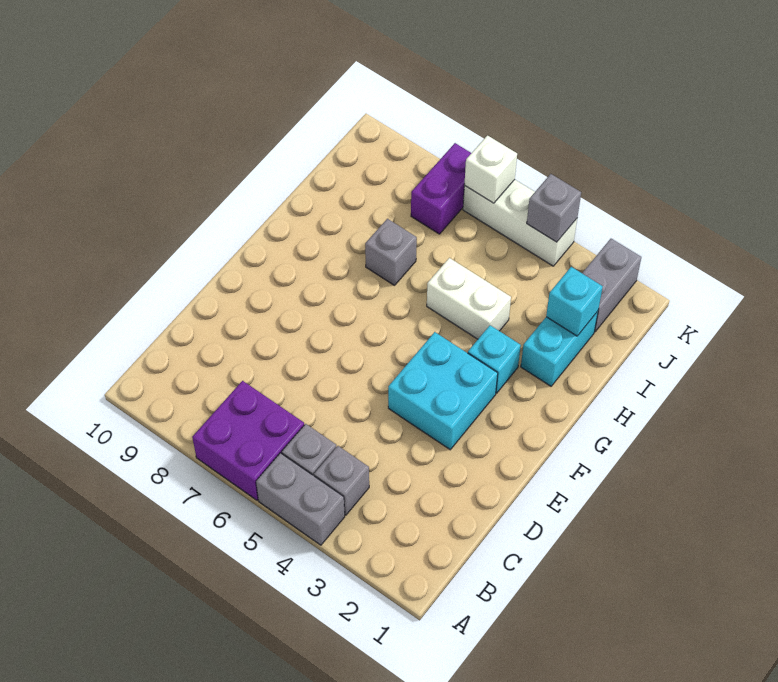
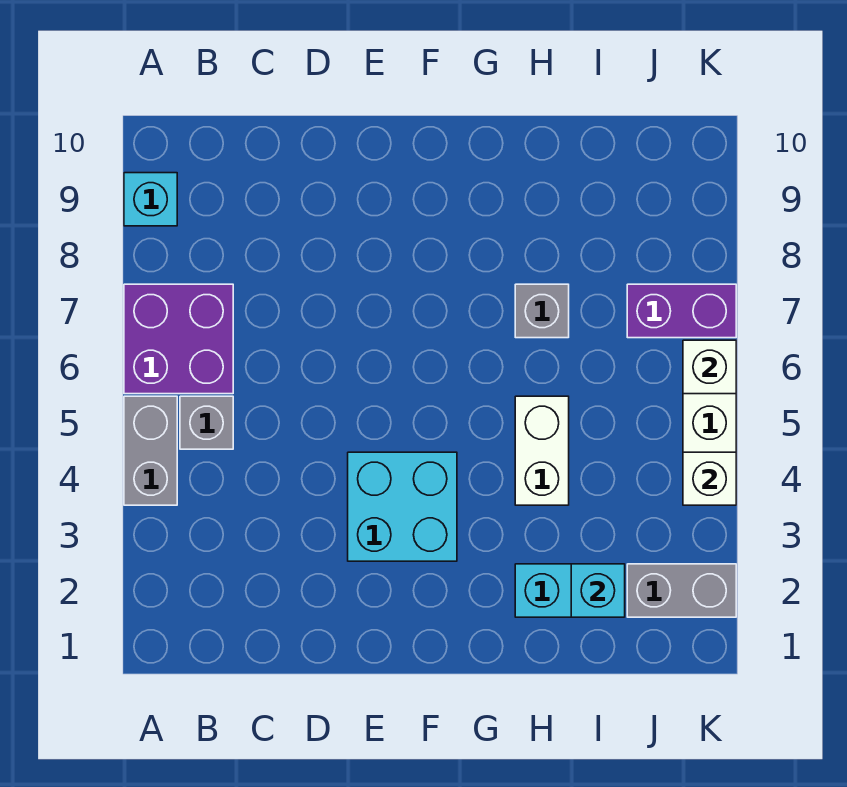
grey brick B4 level 1 -> none
cyan brick G3 level 1 -> cyan brick A9 level 1
grey brick K4 level 2 -> white brick K4 level 2

